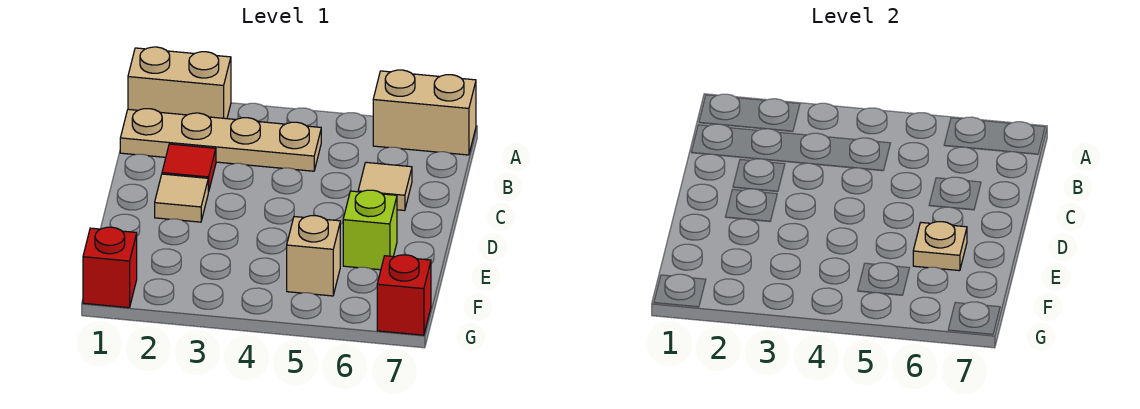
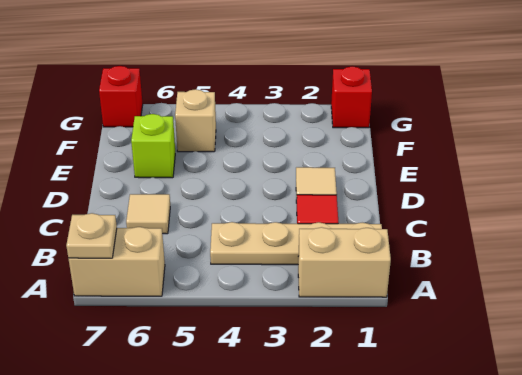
tan plate E6 level 2 -> tan plate A7 level 2

